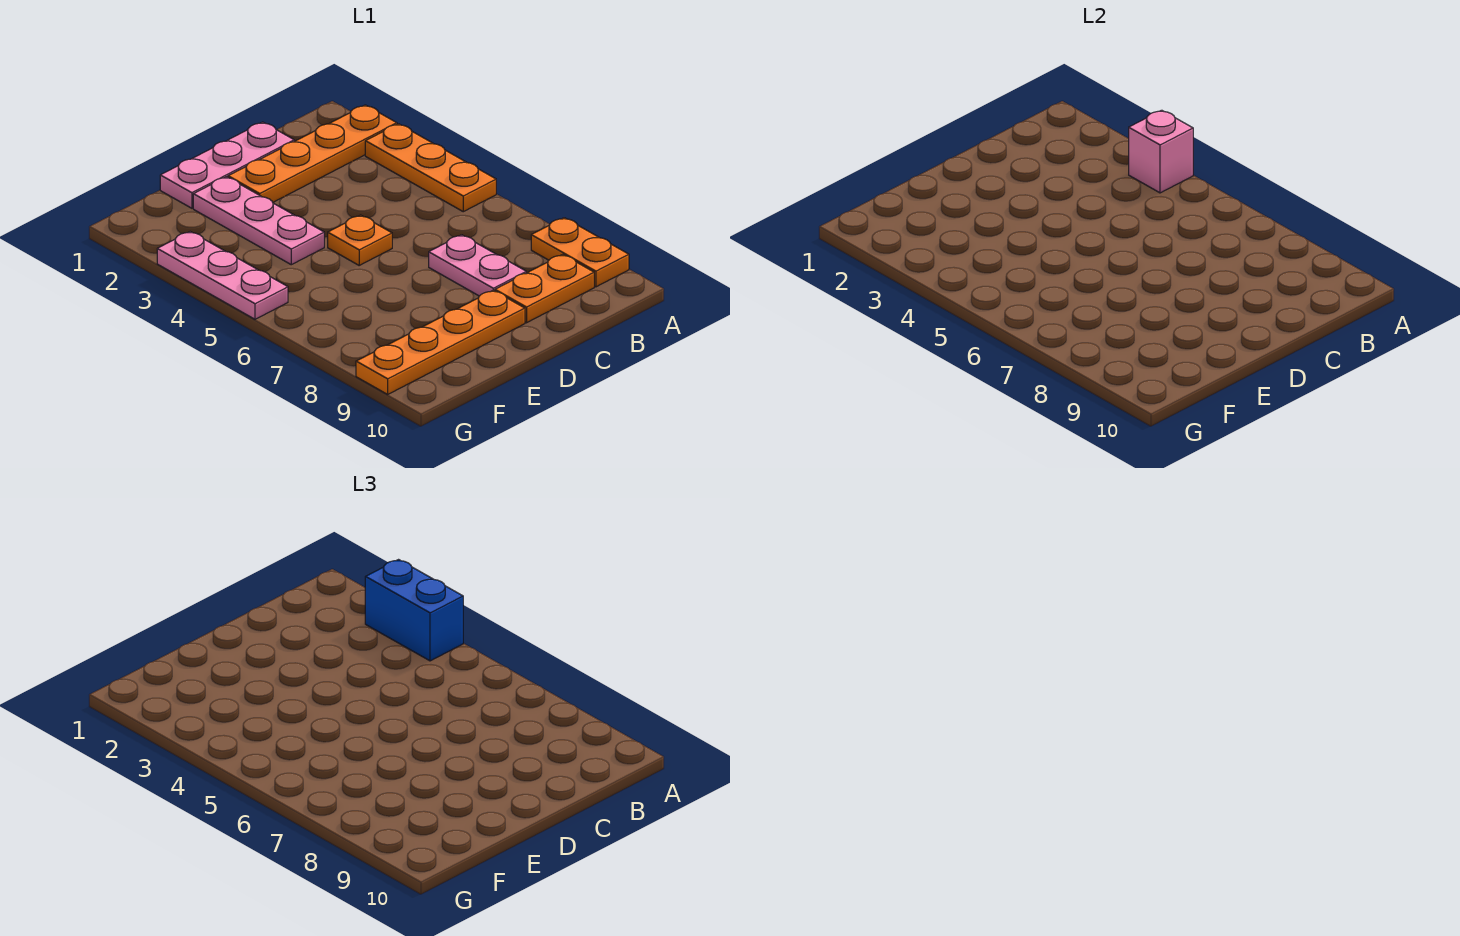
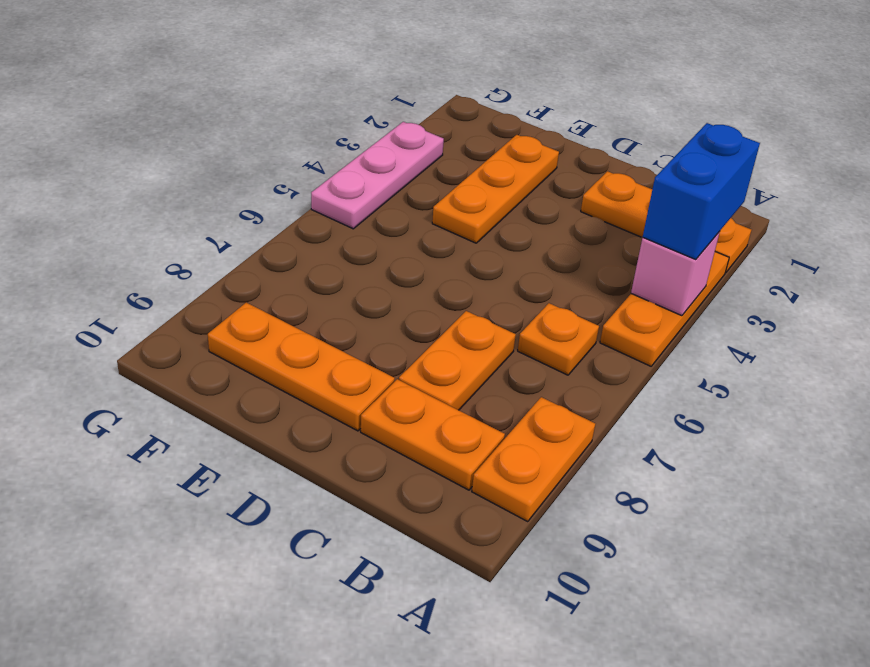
orange plate A2:D2 level 1 -> orange plate A2:C2 level 1
pink plate C1:E1 level 1 -> none
pink plate C7:C8 level 1 -> orange plate C7:C8 level 1
orange plate D5 level 1 -> orange plate B6 level 1
orange plate D9:G9 level 1 -> orange plate D9:F9 level 1
pink plate E2:E4 level 1 -> orange plate E2:E4 level 1

